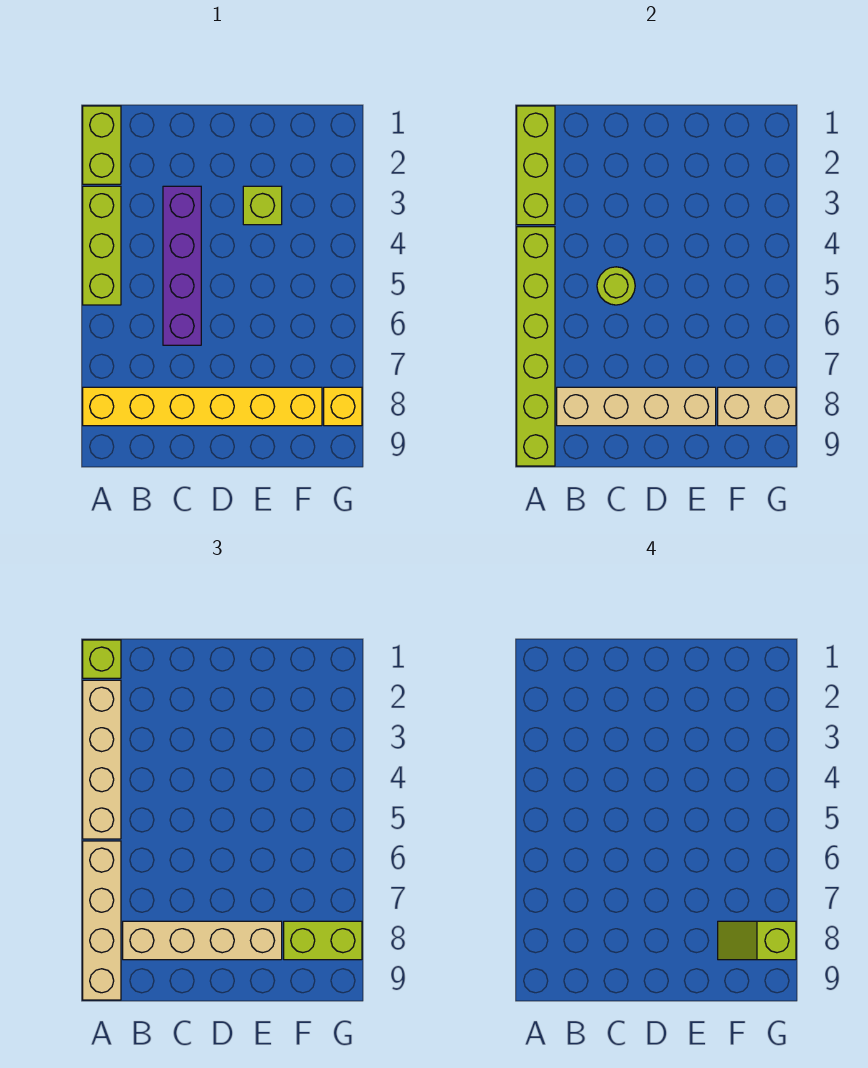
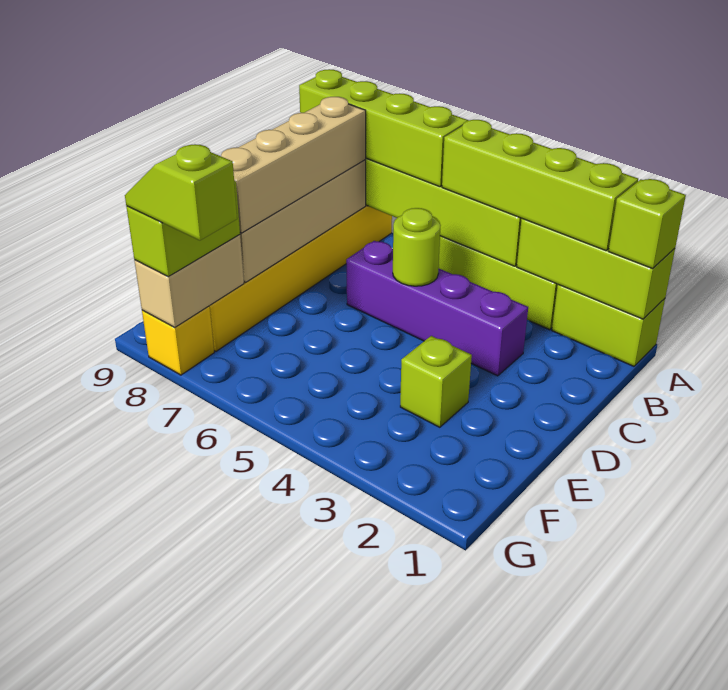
tan brick A2:A5 level 3 -> lime brick A2:A5 level 3
tan brick A6:A9 level 3 -> lime brick A6:A9 level 3
lime slope F8:G8 level 4 top G -> lime slope G7:G8 level 4 top 7

